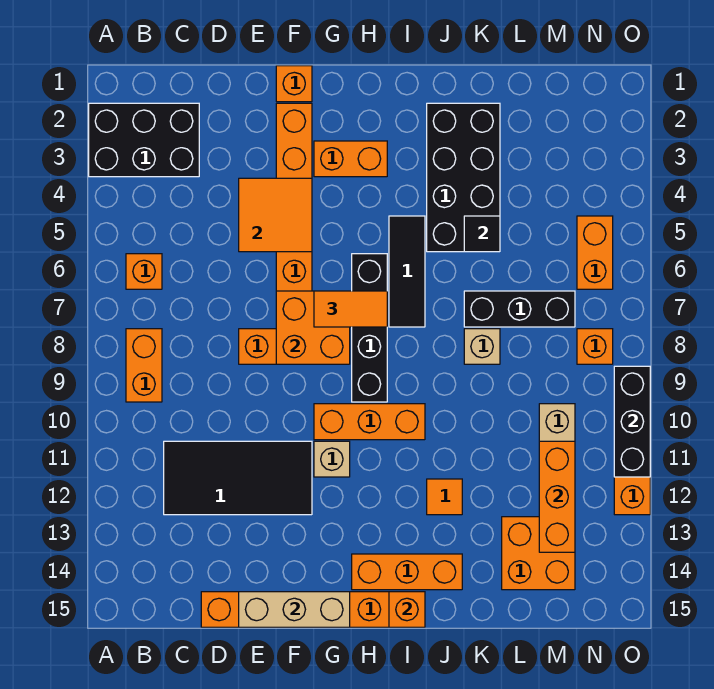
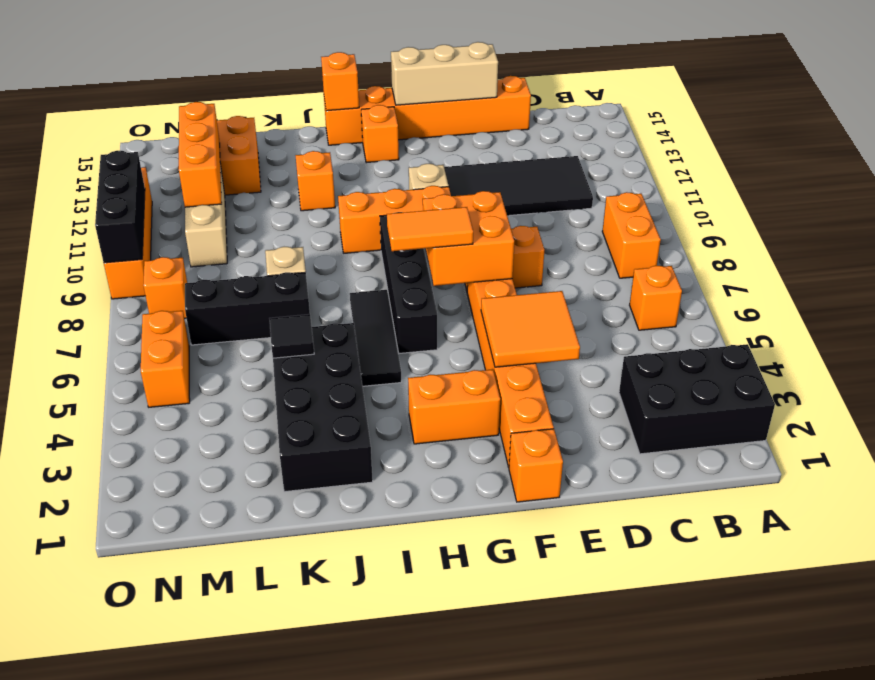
orange brick H14:J14 level 1 -> orange brick H14 level 1
orange tile J12 level 1 -> orange brick J12 level 1

